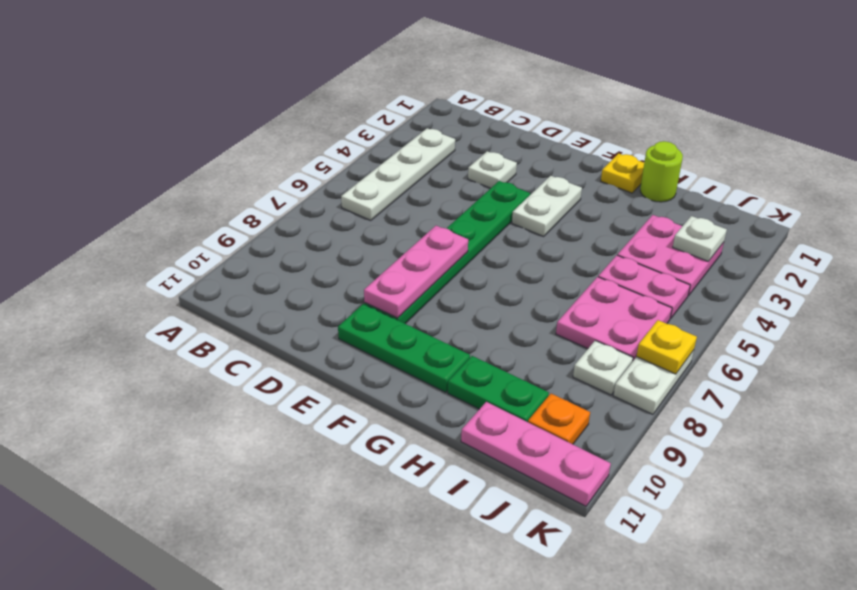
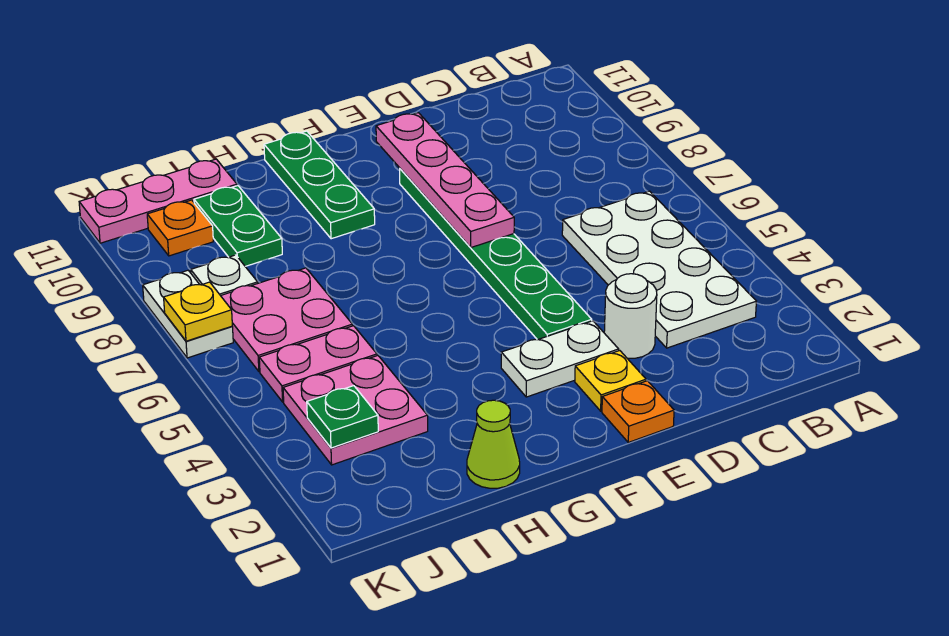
white plate B3:B6 level 1 -> white plate B3:C6 level 1
white plate D3 level 1 -> white round brick D3 level 1
none -> orange plate E1 level 1
pink plate E7:E9 level 2 -> pink plate E7:E10 level 2
green plate E10:G10 level 1 -> green plate G9:G11 level 1
white plate F3:F4 level 1 -> white plate E3:F3 level 1
yellow plate G1 level 1 -> yellow plate E2 level 1
lime round brick H1 level 1 -> lime cone H1 level 1
green plate H10:I10 level 1 -> green plate I9:I10 level 1
white plate J3 level 2 -> green plate J3 level 2

